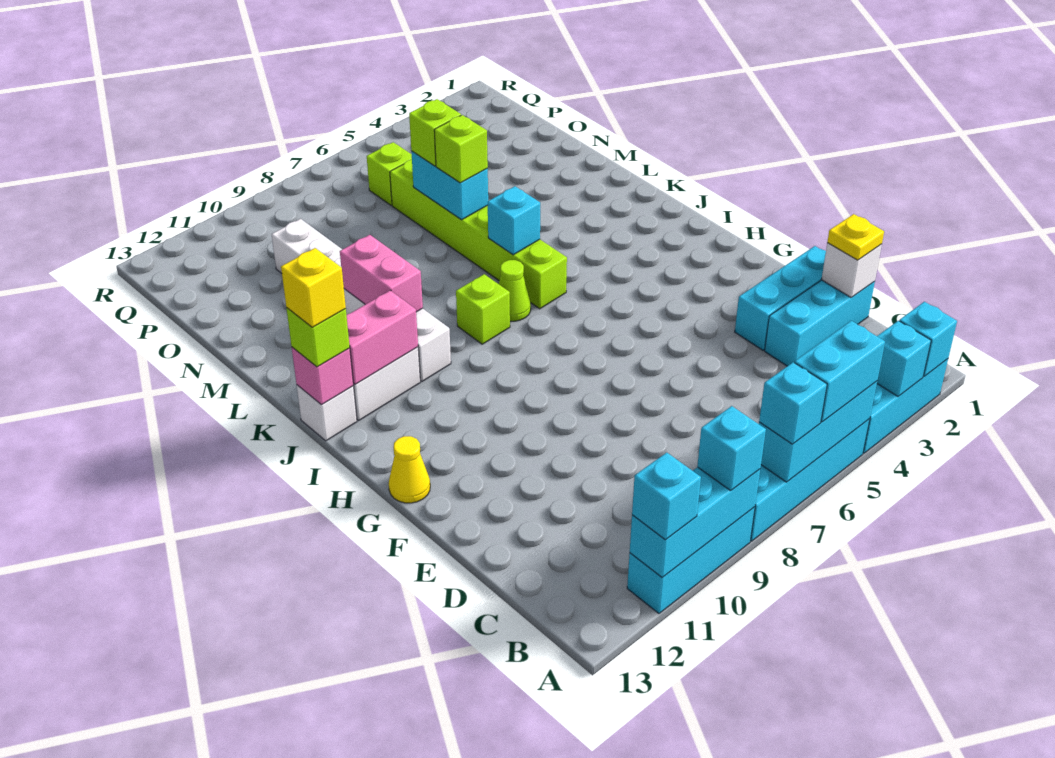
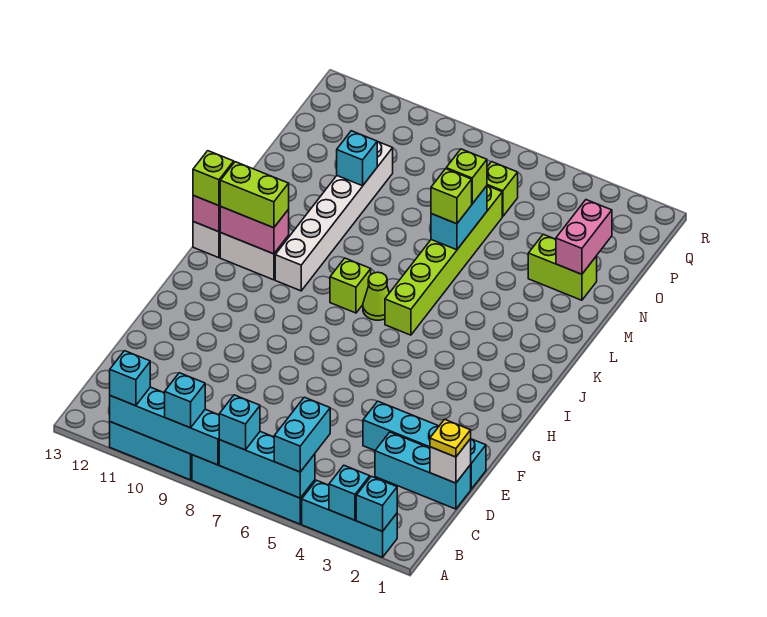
cyan brick A5:A6 level 3 -> cyan brick A5:B5 level 3
cyan brick A9:A11 level 2 -> cyan brick A8:A11 level 2
cyan brick E1:E3 level 1 -> cyan brick E1:E4 level 1
yellow cone G13 level 1 -> none
none -> lime brick J11:J12 level 3
yellow brick J13 level 4 -> none
cyan brick K6 level 2 -> cyan brick N10 level 2
pink brick K10:L10 level 2 -> pink brick N2:O2 level 2
none -> lime brick N2:N3 level 1

